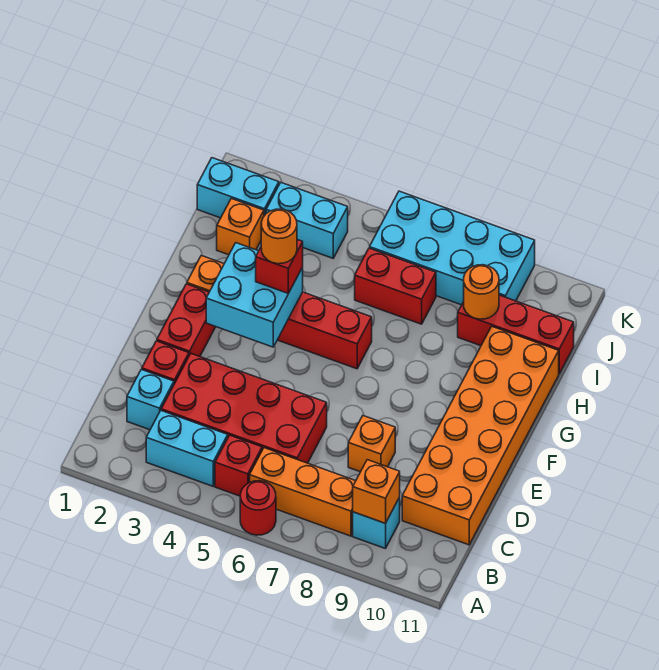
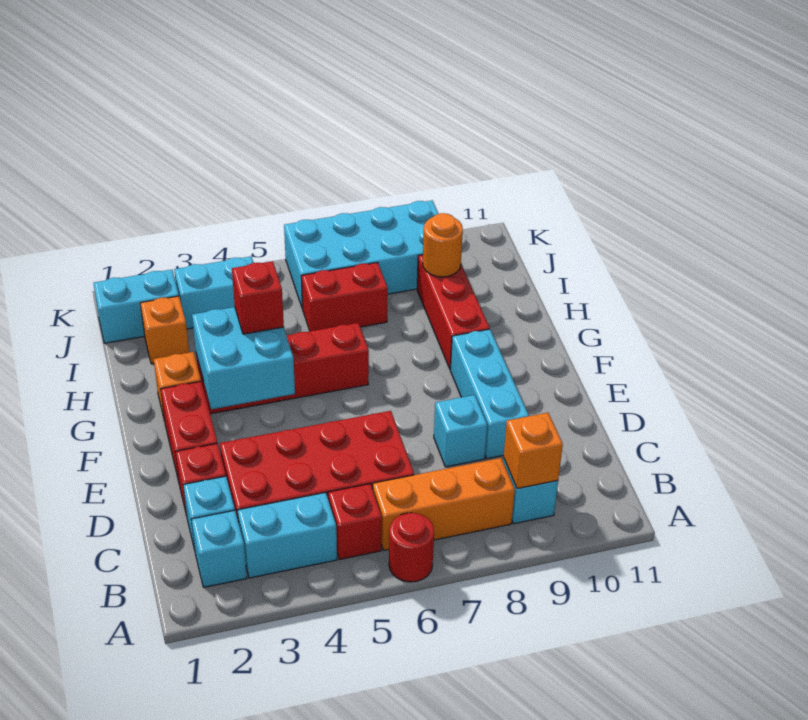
none -> cyan brick B2 level 1
orange brick C10:H11 level 1 -> none
orange brick D8 level 1 -> cyan brick D8 level 1
none -> cyan brick D9:F9 level 1
orange round brick G4 level 4 -> none
red brick I9:I11 level 1 -> red brick G9:I9 level 1

